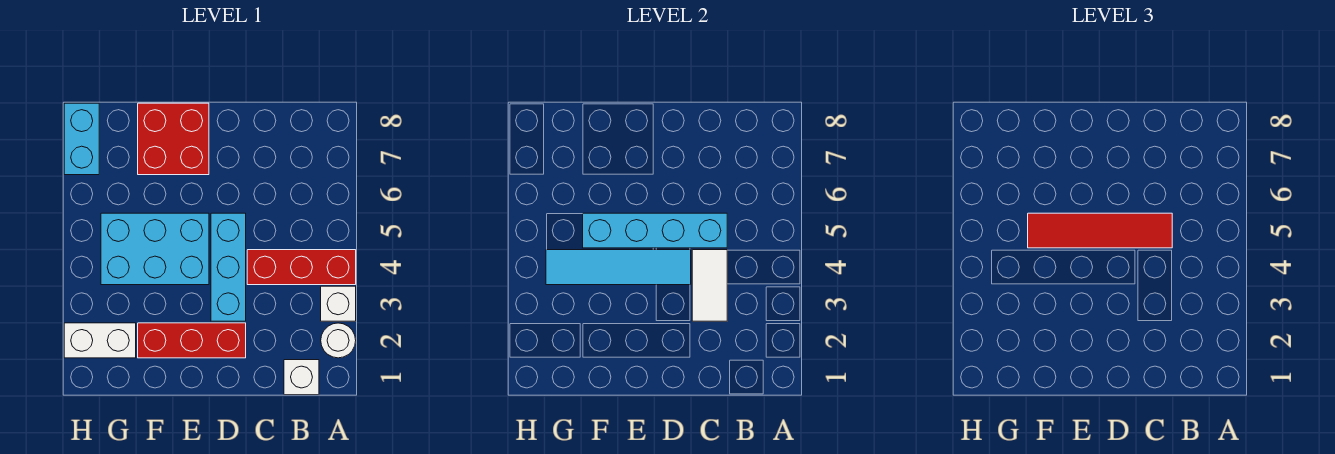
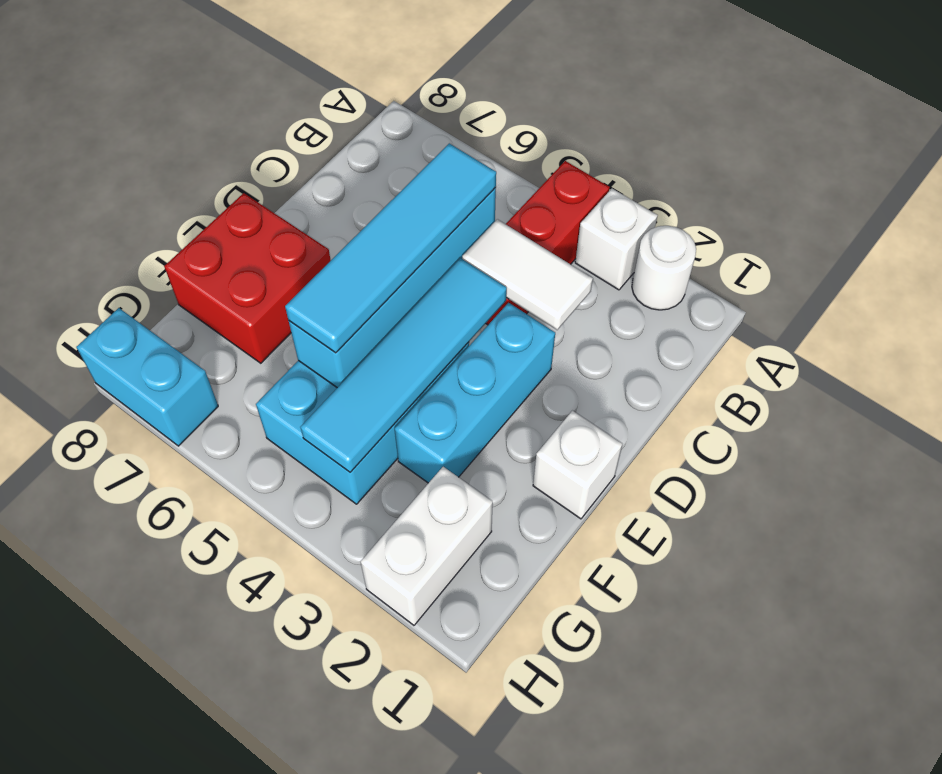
white brick B1 level 1 -> white brick E1 level 1
red tile C5:F5 level 3 -> cyan tile C5:F5 level 3
red brick D2:F2 level 1 -> none
cyan brick D3:D5 level 1 -> cyan brick D3:F3 level 1

